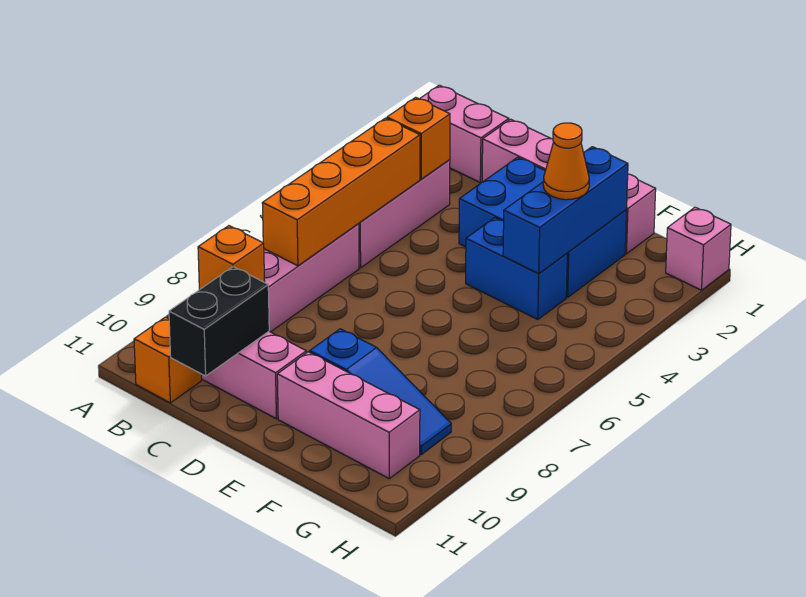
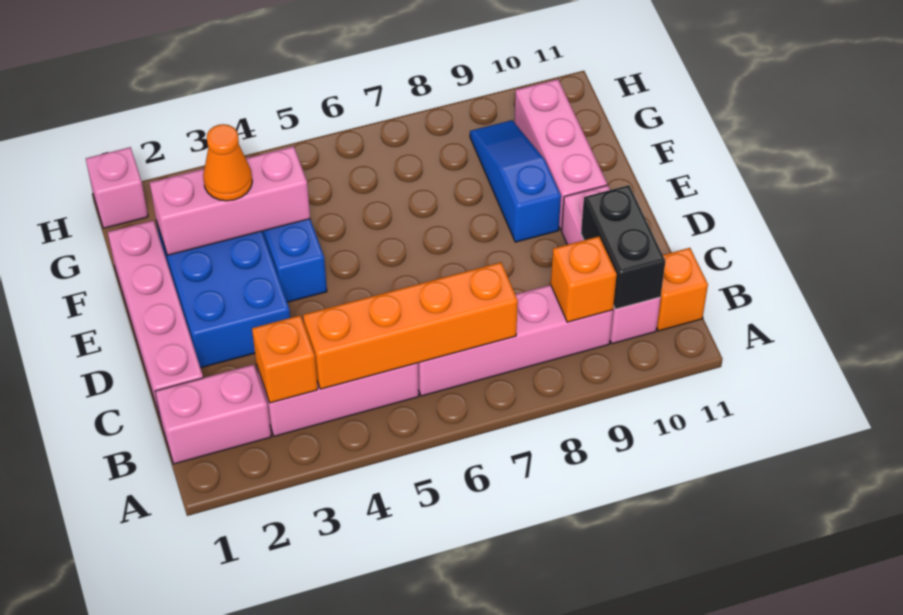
pink brick A1:B1 level 1 -> pink brick B1:B2 level 1
black brick C10:C11 level 2 -> black brick B10:C10 level 2
blue brick F2:F4 level 2 -> pink brick F2:F4 level 2

